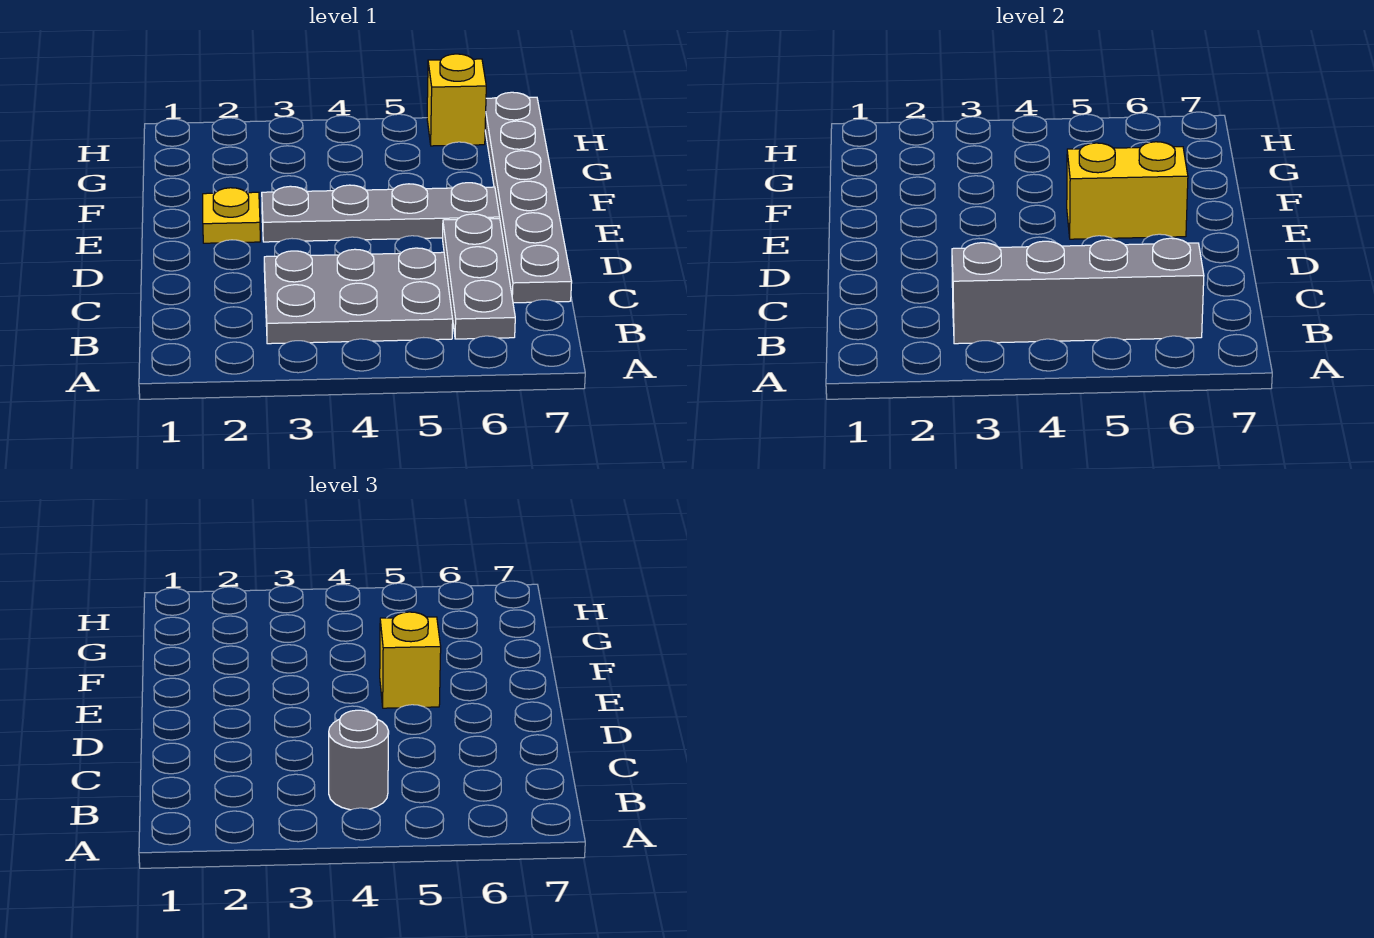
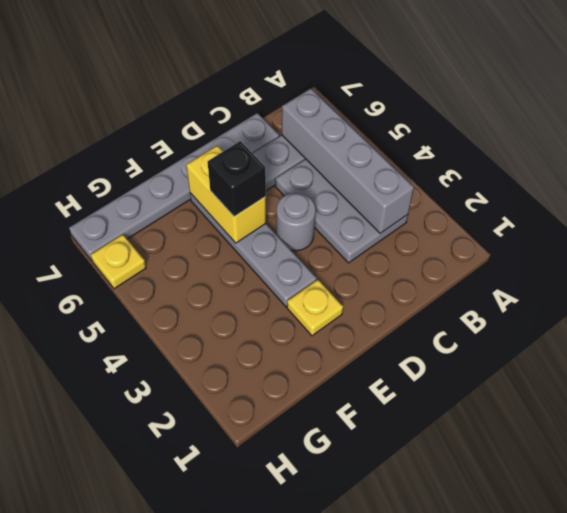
grey round brick B4 level 3 -> grey round brick D4 level 1
yellow brick E5 level 3 -> black brick E5 level 3
yellow brick H6 level 1 -> yellow plate H6 level 1

